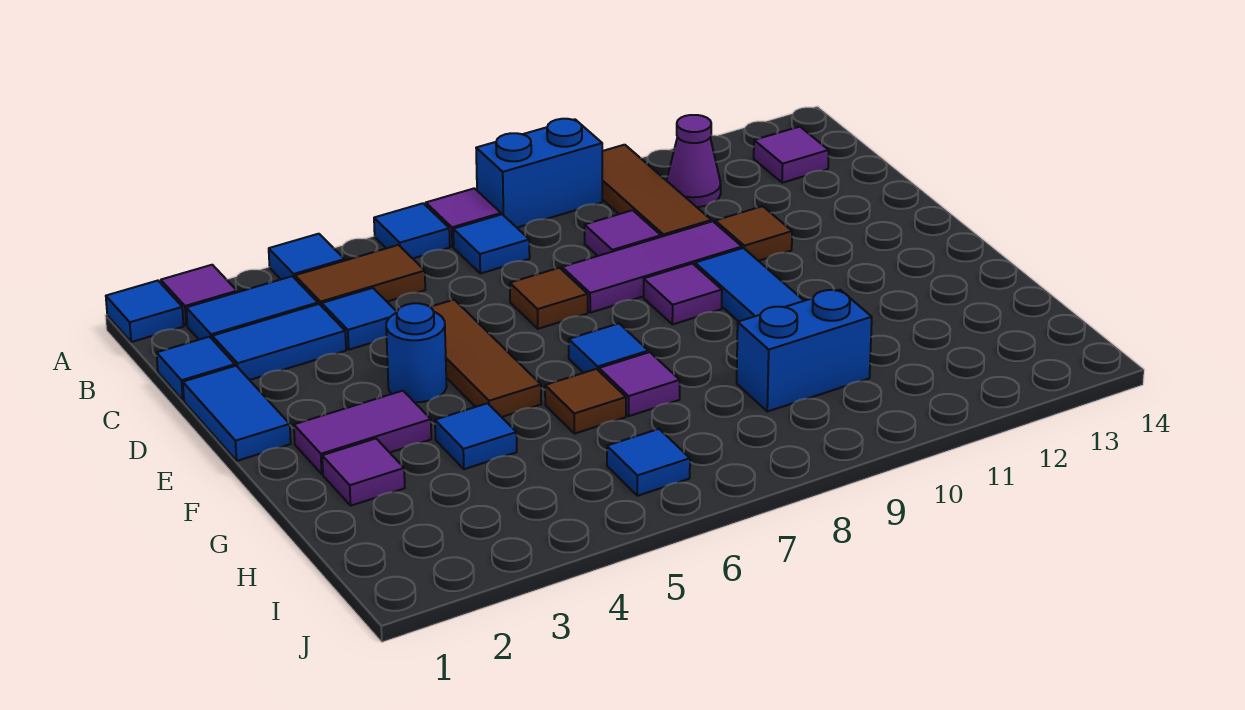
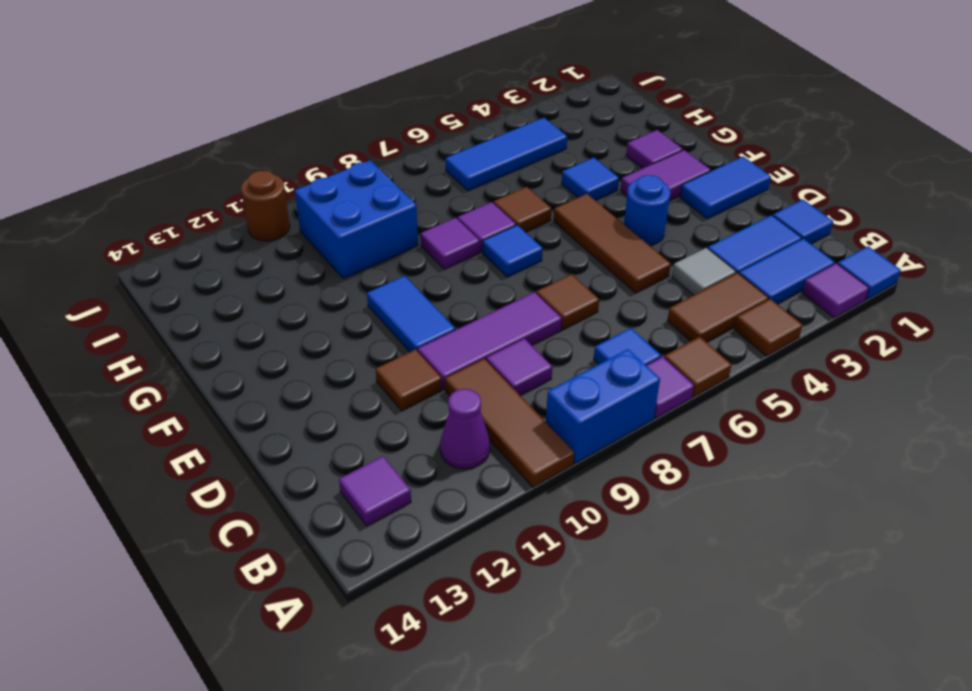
blue tile A4 level 1 -> brown tile A4 level 1
blue tile A6 level 1 -> brown tile A6 level 1
blue tile C4 level 1 -> grey tile C4 level 1
blue tile D1:E1 level 1 -> blue tile E1:E2 level 1
purple tile E9 level 1 -> purple tile G8 level 1
blue brick H9:H10 level 1 -> blue brick H9:I10 level 1
blue tile I6 level 1 -> blue tile I4:I6 level 1
none -> brown round brick J11 level 1

